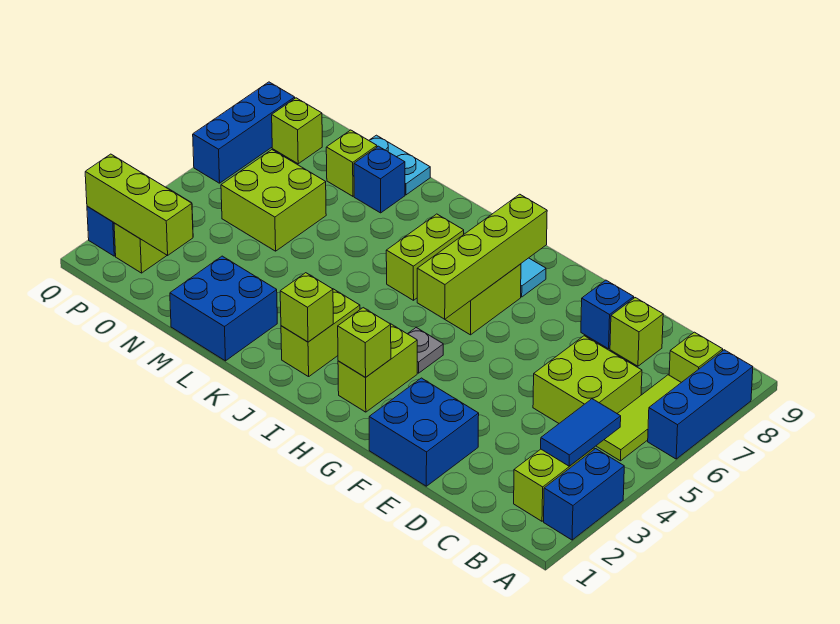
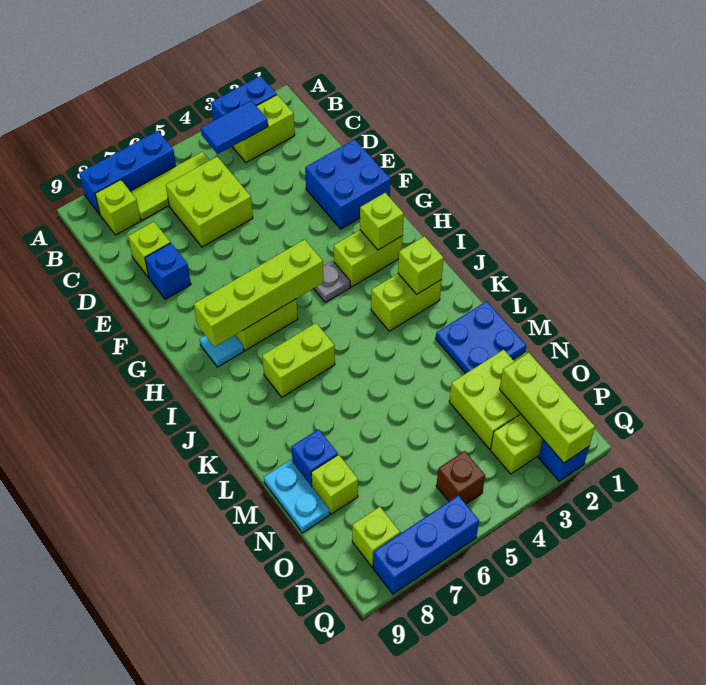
blue brick L1:M2 level 1 -> blue plate L1:M2 level 1
lime brick N5:O6 level 1 -> lime brick N2:O3 level 1
none -> brown brick P5 level 1

